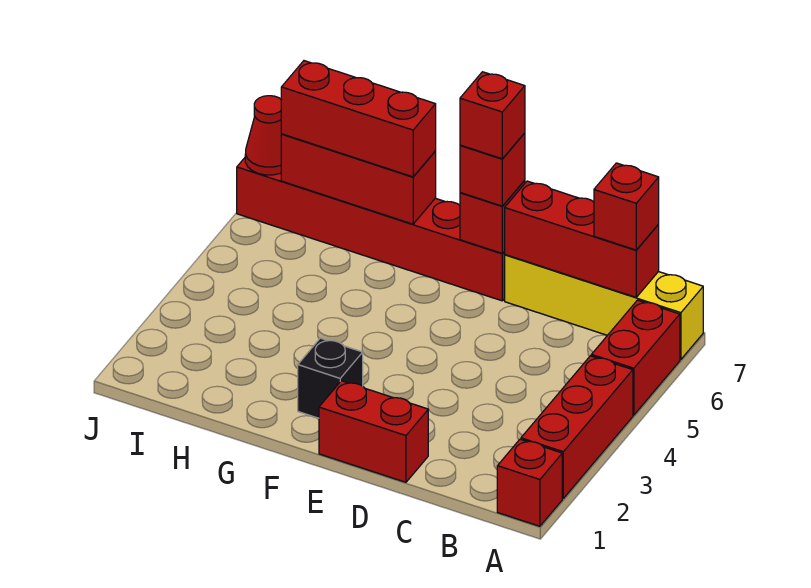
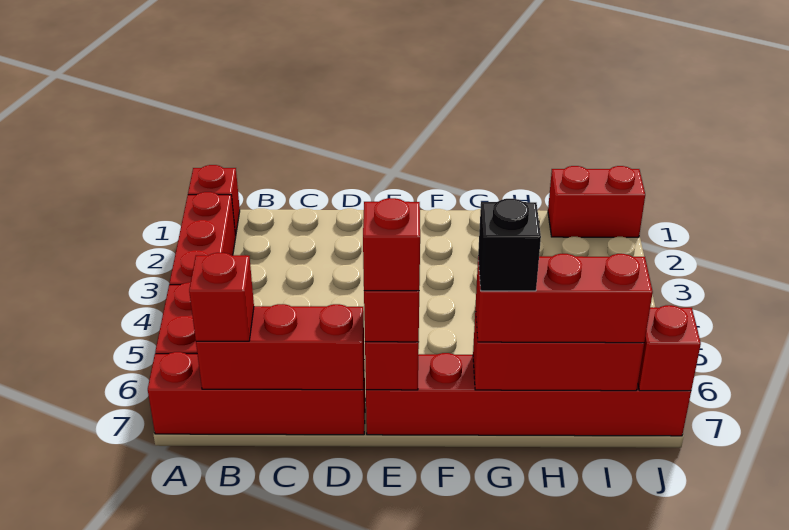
yellow brick A7:D7 level 1 -> red brick A7:D7 level 1
red brick D1:E1 level 1 -> red brick I1:J1 level 1
black brick F2 level 1 -> black brick G7 level 4
red cone J7 level 2 -> red brick J7 level 2

